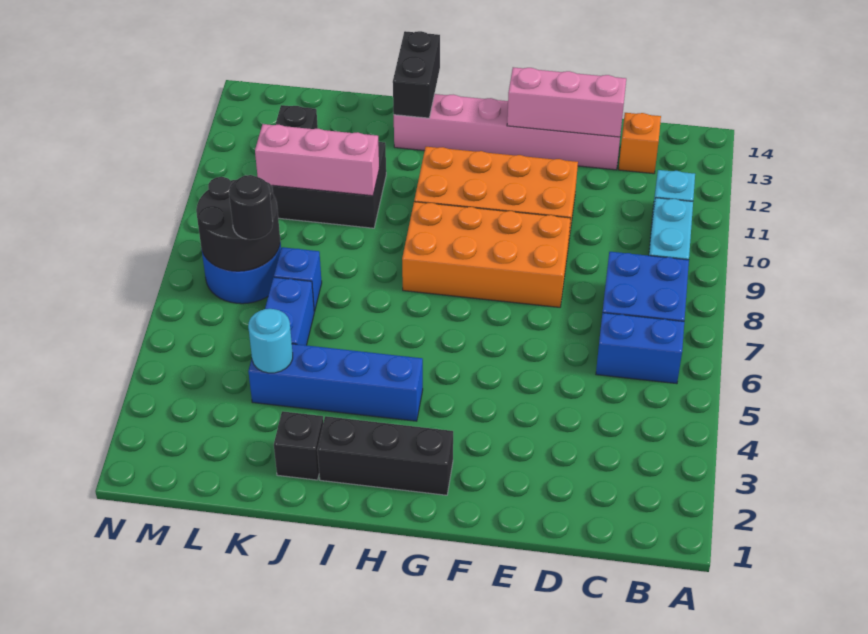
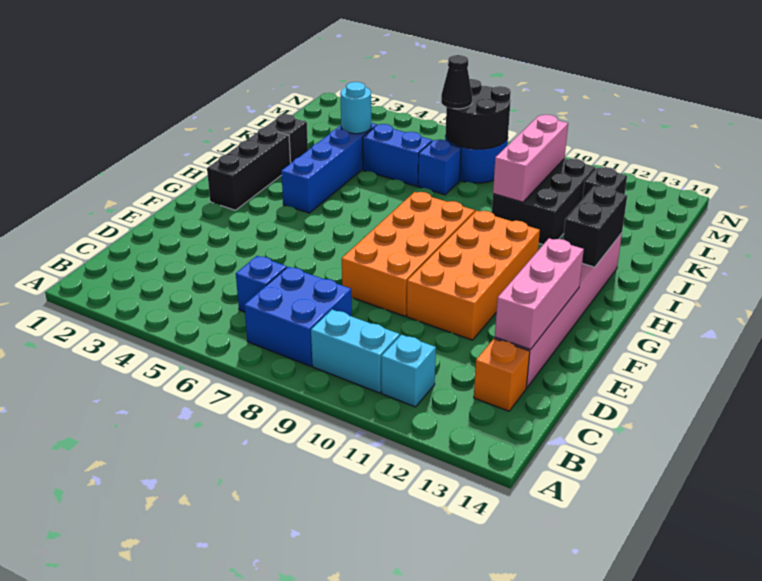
blue brick B6:C6 level 1 -> blue brick C6 level 1
black brick I13:I14 level 2 -> black brick H13:I13 level 2
black round brick L7 level 3 -> black cone L7 level 3

